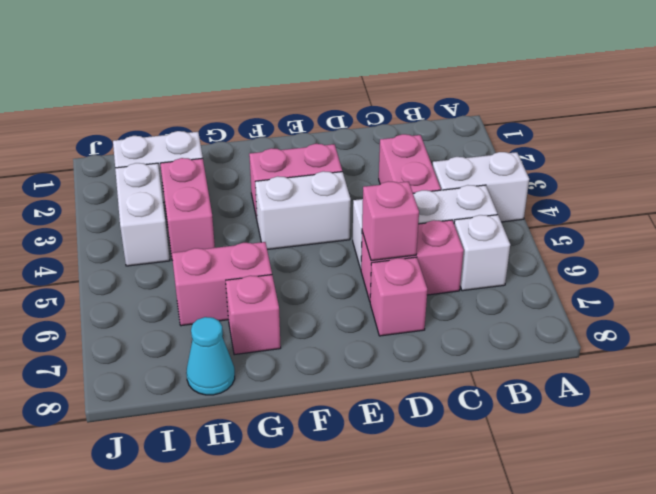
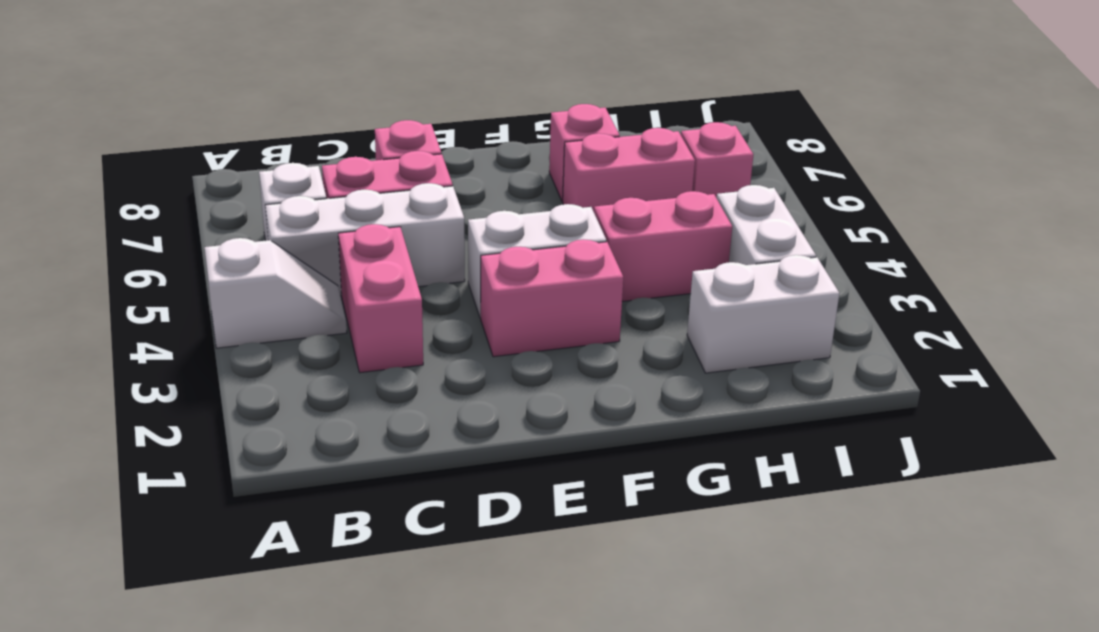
white brick A4:B4 level 1 -> white slope A4:B4 level 1 top A
pink brick D6 level 2 -> pink brick I6 level 1
pink brick H3:H4 level 1 -> pink brick G4:H4 level 1
cyan cone H8 level 1 -> none

